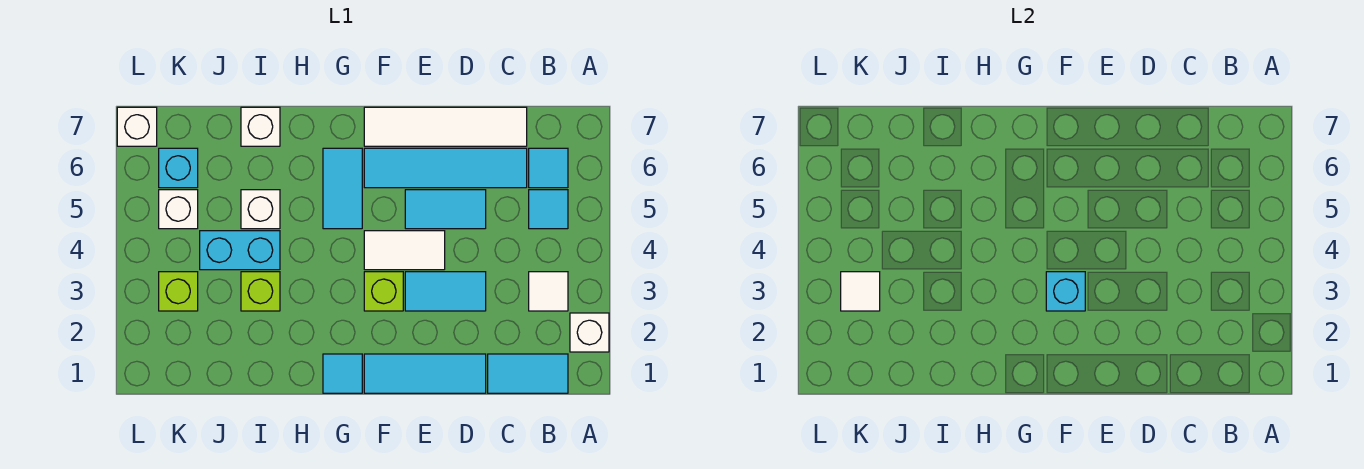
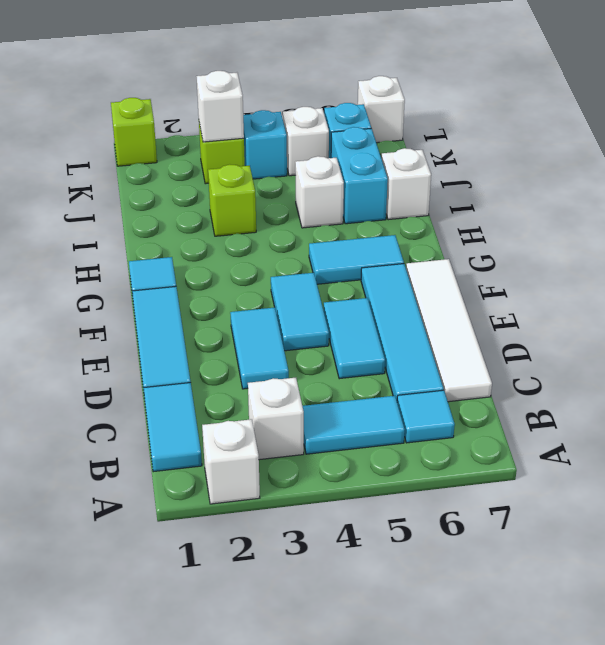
white tile B3 level 1 -> white brick B3 level 1
cyan tile B5 level 1 -> cyan tile B4:B5 level 1
white tile E4:F4 level 1 -> cyan tile E4:F4 level 1
lime brick F3 level 1 -> lime brick L1 level 1
cyan brick F3 level 2 -> cyan brick K4 level 1
cyan brick I4:J4 level 1 -> cyan brick I6:J6 level 1
white tile K3 level 2 -> white brick K3 level 2

